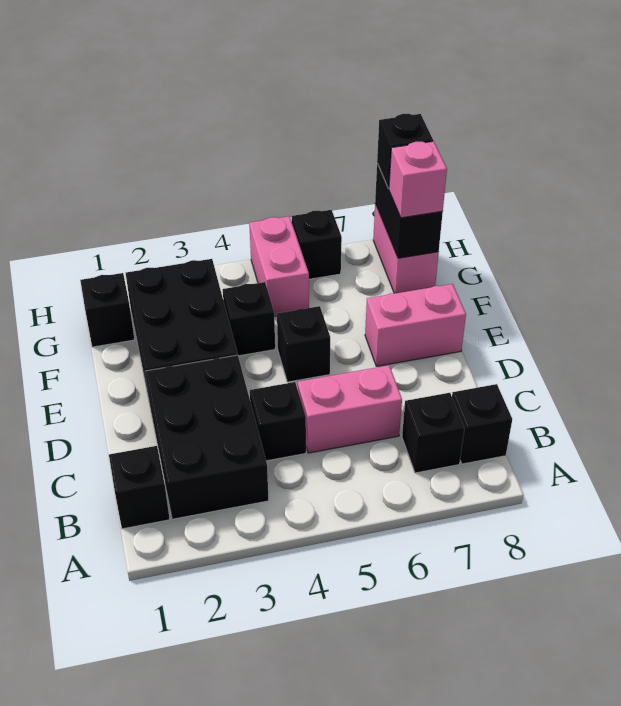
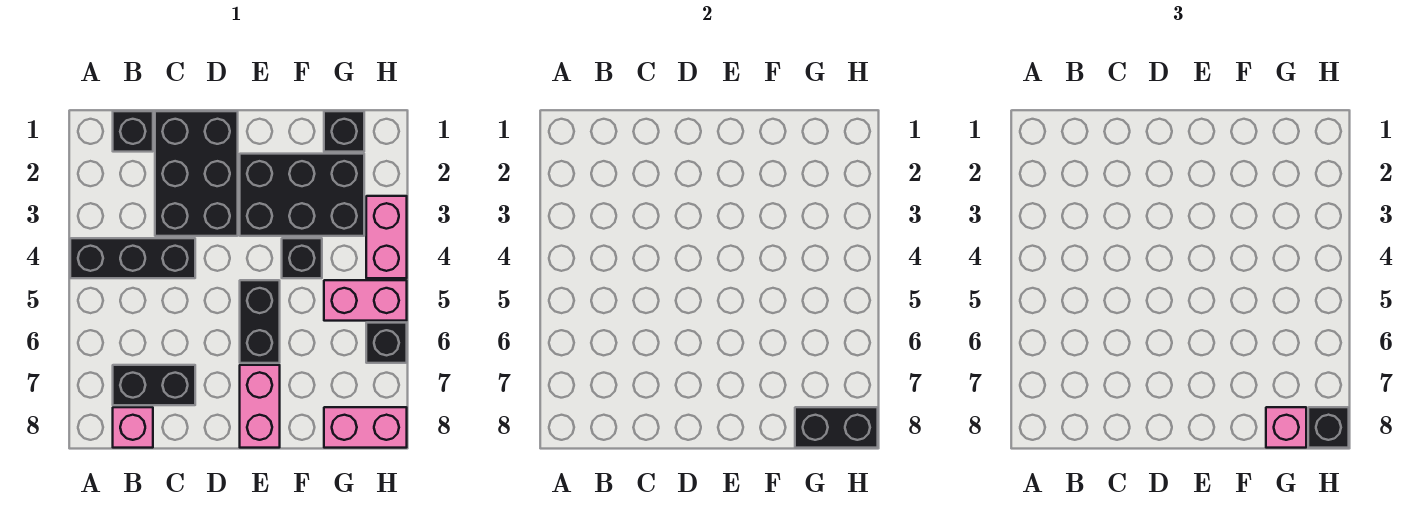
black brick B2:D3 level 1 -> black brick C1:D3 level 1
black brick B7 level 1 -> black brick B7:C7 level 1
black brick B8 level 1 -> pink brick B8 level 1
black brick C4 level 1 -> black brick A4:C4 level 1
pink brick C5:C6 level 1 -> pink brick H3:H4 level 1
black brick E5 level 1 -> black brick E5:E6 level 1

